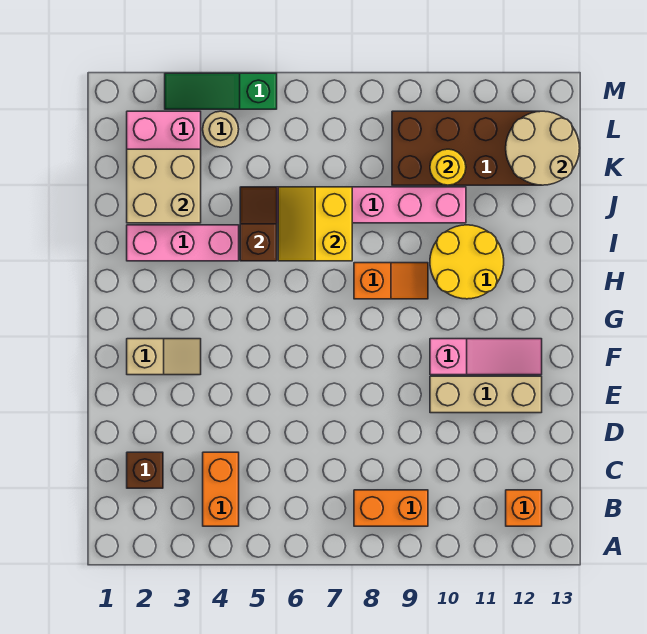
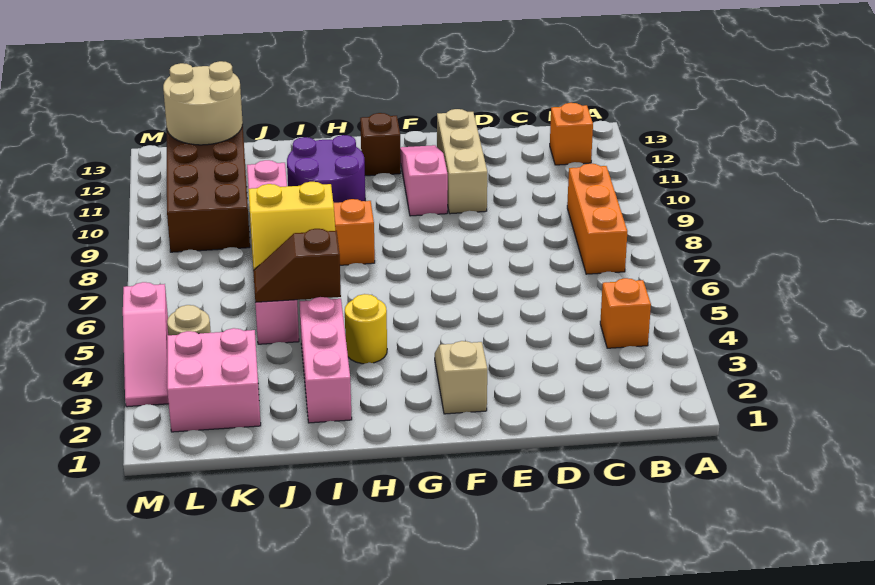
orange brick B4:C4 level 1 -> orange brick B4 level 1
orange brick B8:B9 level 1 -> orange brick B7:B9 level 1
brown brick C2 level 1 -> brown brick G12 level 1
yellow round brick H10:I11 level 1 -> purple round brick H10:I11 level 1
tan brick J2:K3 level 2 -> none
yellow round brick K10 level 2 -> yellow round brick H4 level 1
green slope M3:M5 level 1 top 5 -> pink slope M3:M5 level 1 top 5

